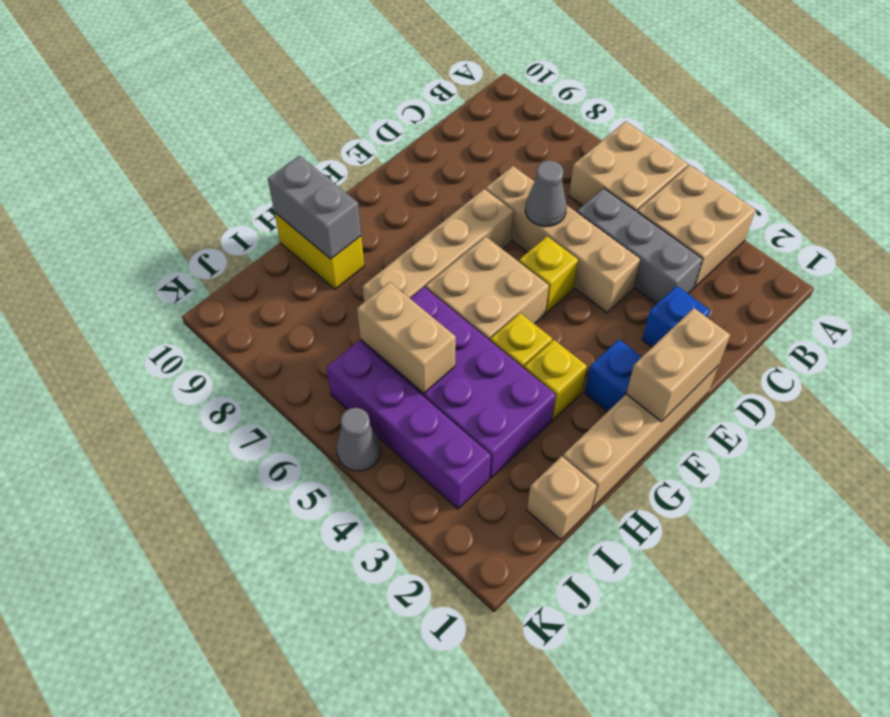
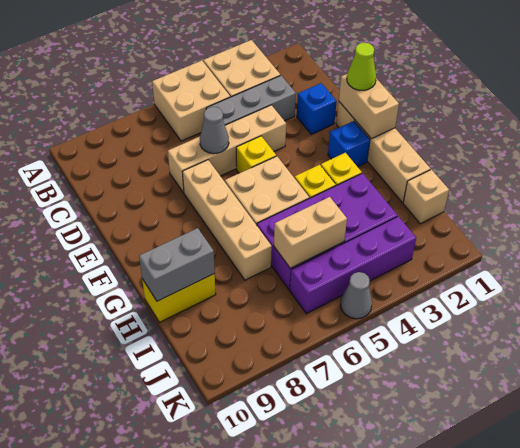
none -> lime cone E1 level 3

